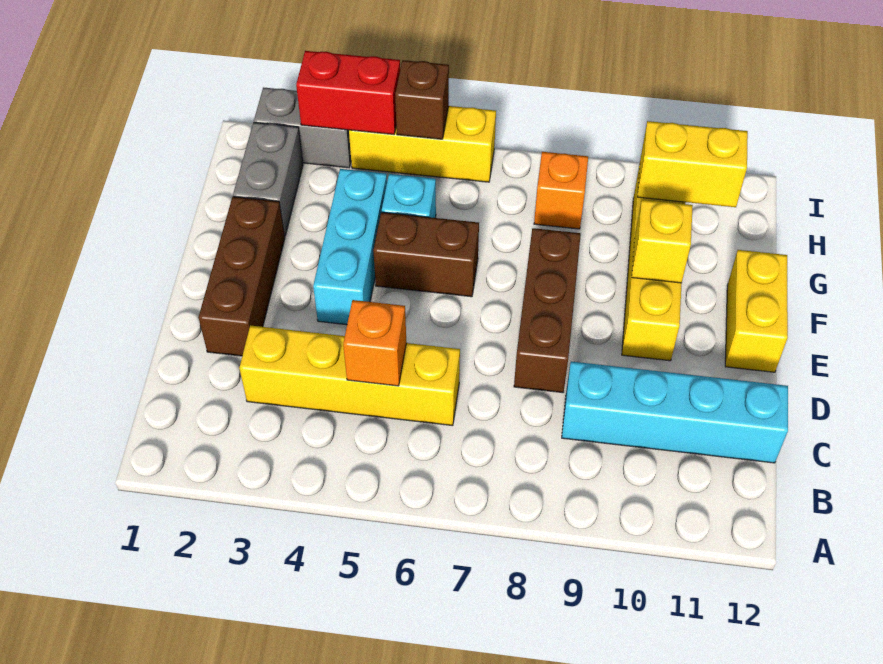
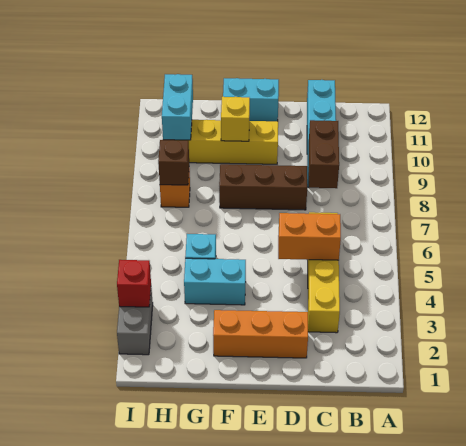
orange brick C5 level 2 -> orange brick C5:D5 level 2
brown brick D2:F2 level 1 -> orange brick D2:F2 level 1
cyan brick E4:G4 level 1 -> cyan brick F4:G4 level 1
yellow brick E12:F12 level 1 -> cyan brick E12:F12 level 1
brown brick F5:F6 level 1 -> brown brick C8:C9 level 2
grey brick G2:H2 level 1 -> none
yellow brick H10:H11 level 2 -> cyan brick H10:H11 level 2
red brick I3:I4 level 2 -> red brick I3 level 2
yellow brick I4:I6 level 1 -> none
brown brick I5 level 2 -> brown brick H8 level 2

